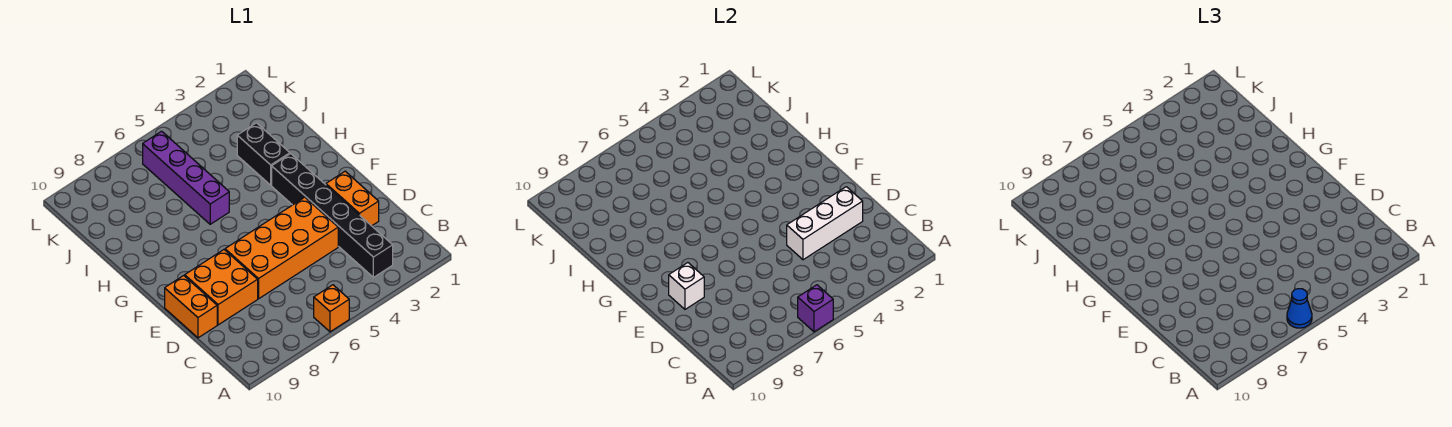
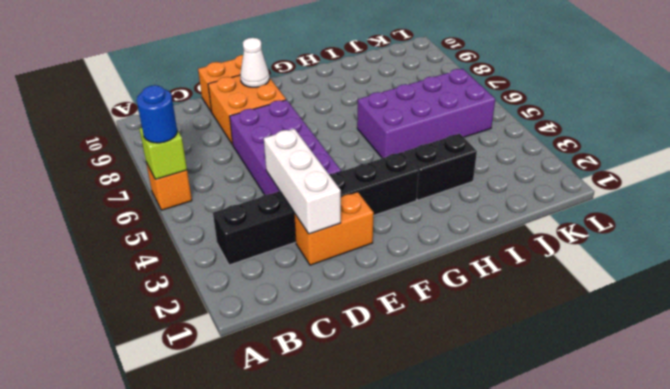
purple brick A6 level 2 -> lime brick A6 level 2
blue cone A6 level 3 -> blue round brick A6 level 3
orange brick D4:E7 level 1 -> purple brick D4:E7 level 1
white brick E9 level 2 -> white cone E9 level 2
purple brick H6:K6 level 1 -> purple brick H5:K6 level 1

